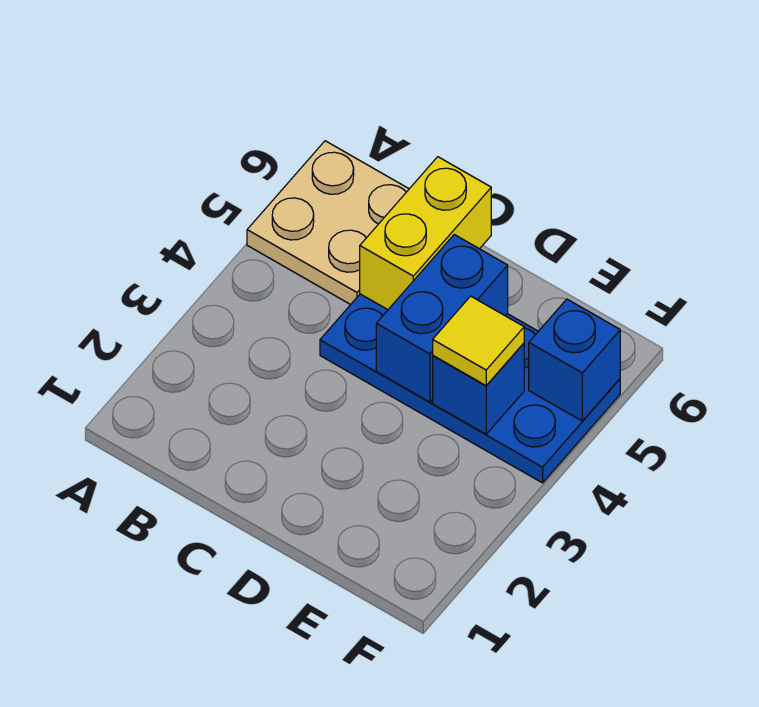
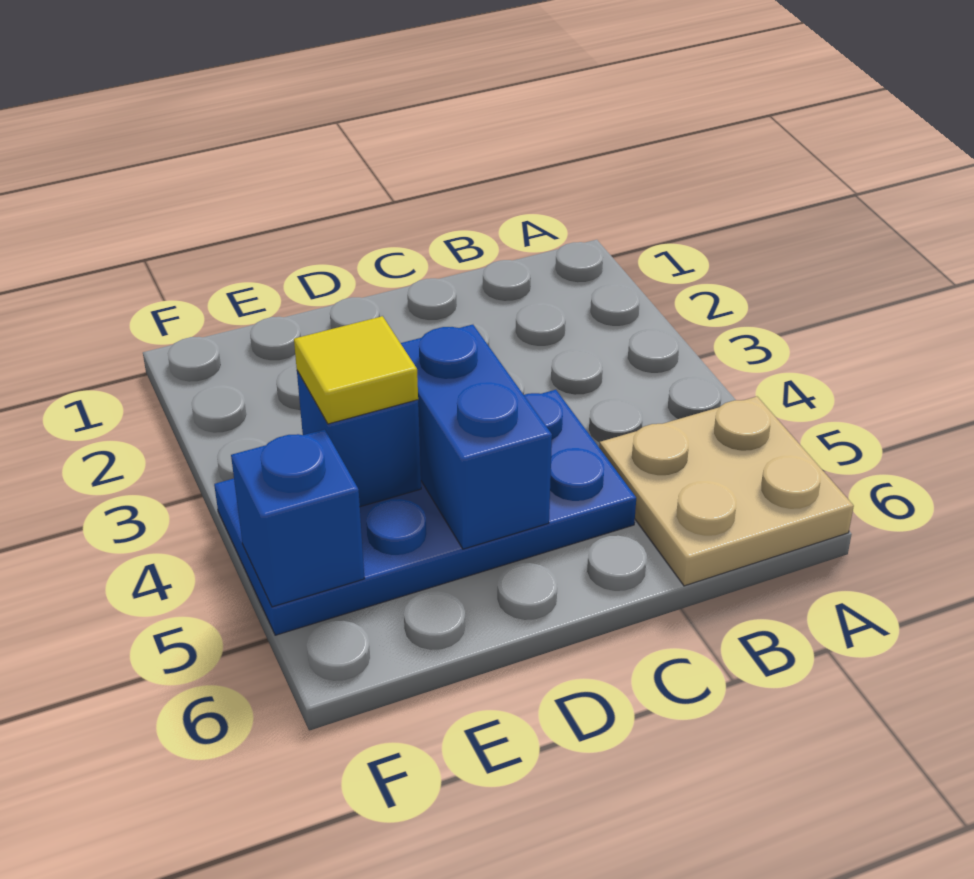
yellow brick C5:C6 level 2 -> none

